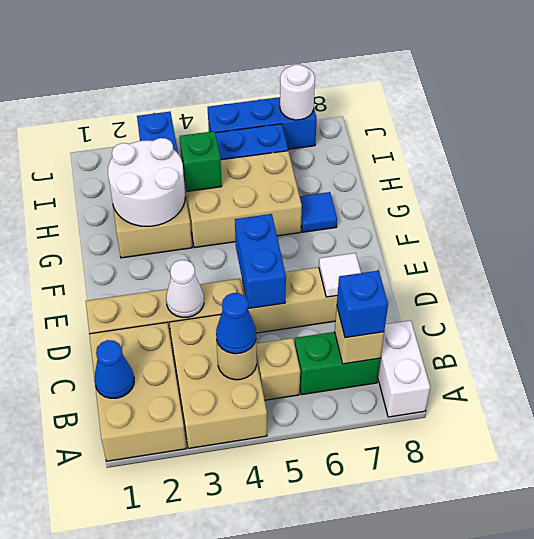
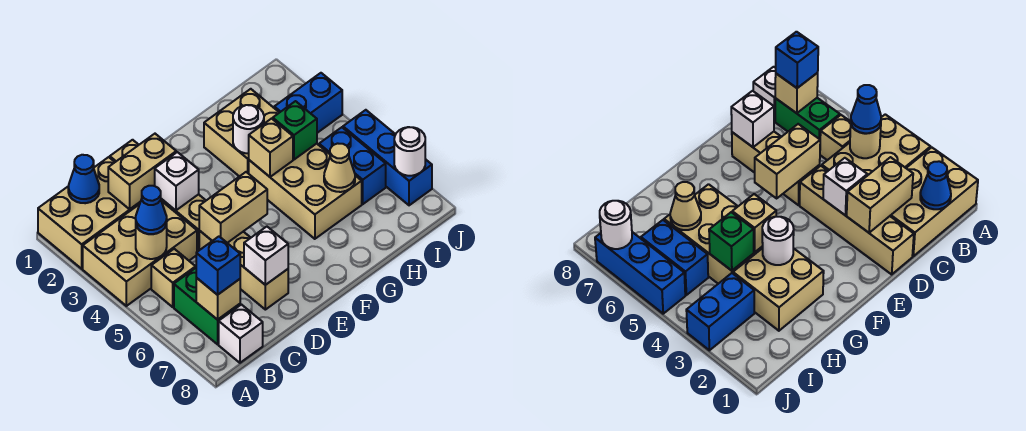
white brick A8:B8 level 1 -> white brick B8 level 1
none -> tan brick C2:D2 level 2
white cone D3 level 2 -> white brick D3 level 2
blue brick D5:E5 level 2 -> tan brick D5:E5 level 2
white tile D7 level 2 -> white brick D7 level 2
white round brick G2:H3 level 2 -> white round brick G3 level 2
none -> tan brick G4 level 2
blue tile G7 level 1 -> none
none -> tan cone H6 level 2

